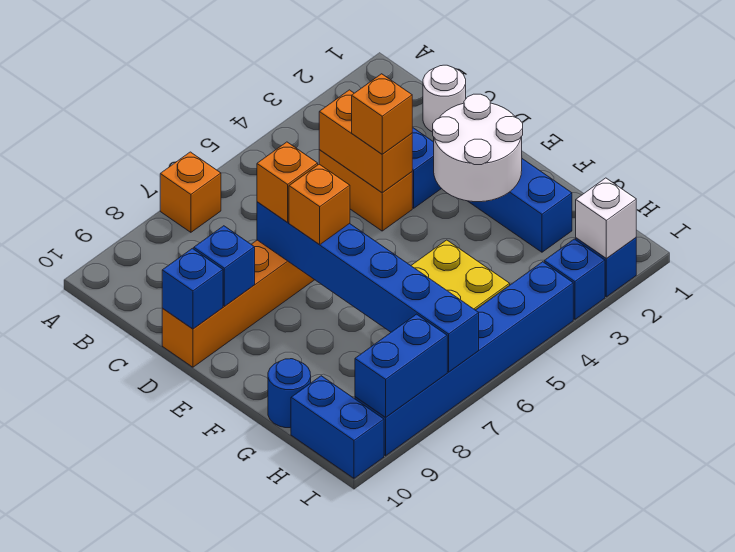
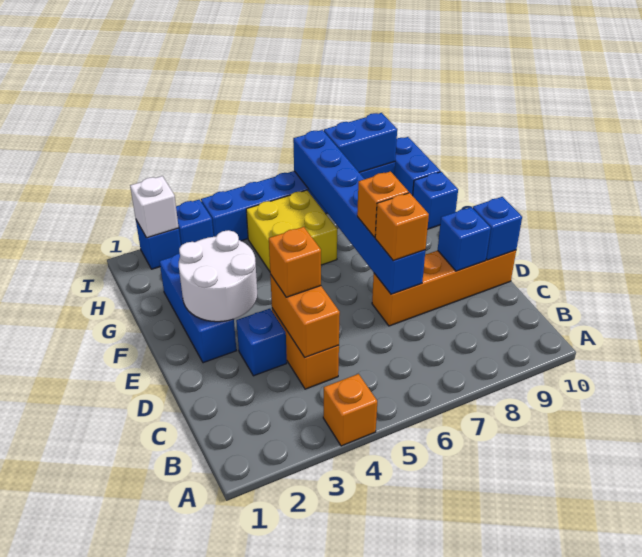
orange brick A7 level 1 -> orange brick A4 level 1
white round brick C1 level 1 -> none
blue round brick G10 level 1 -> blue brick G10 level 1

